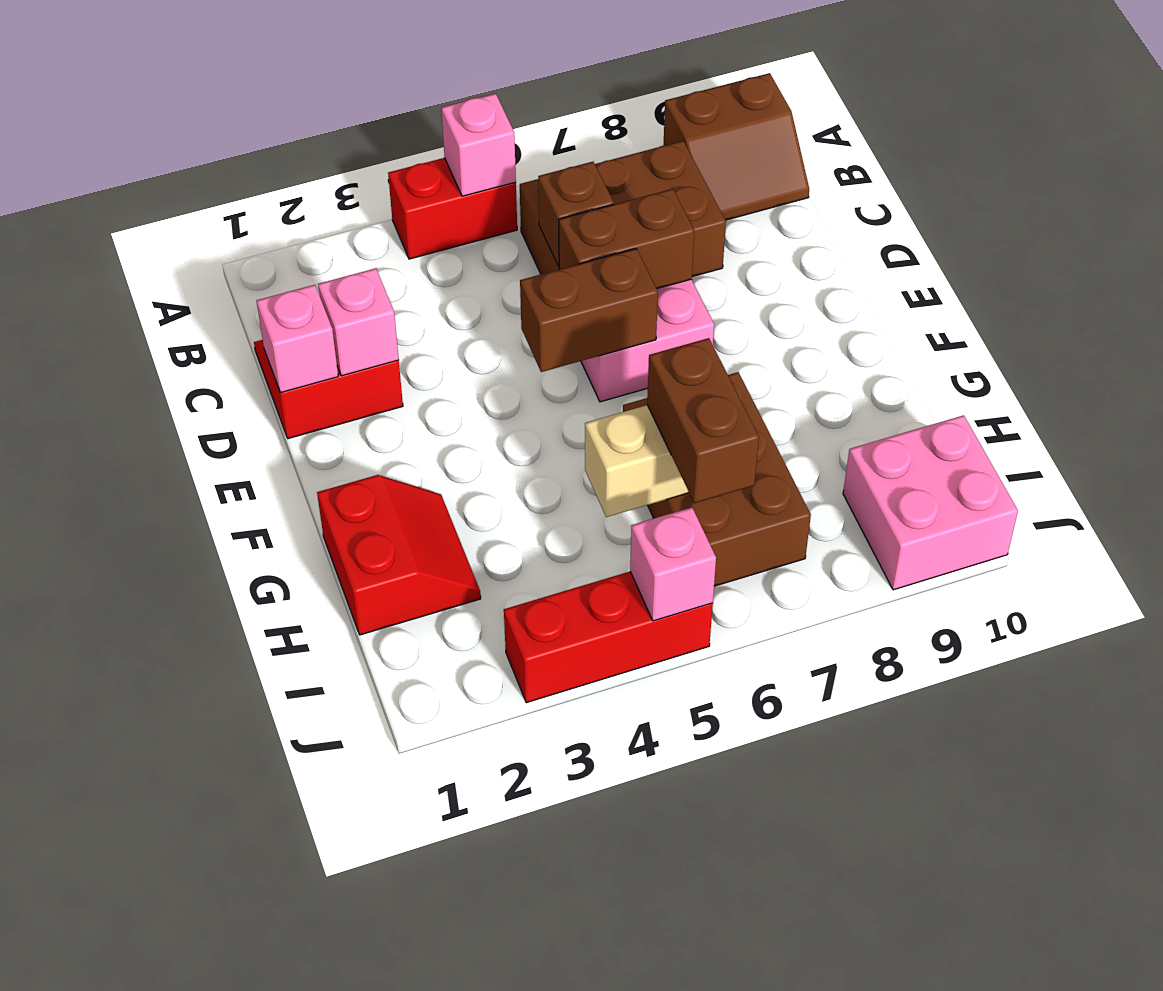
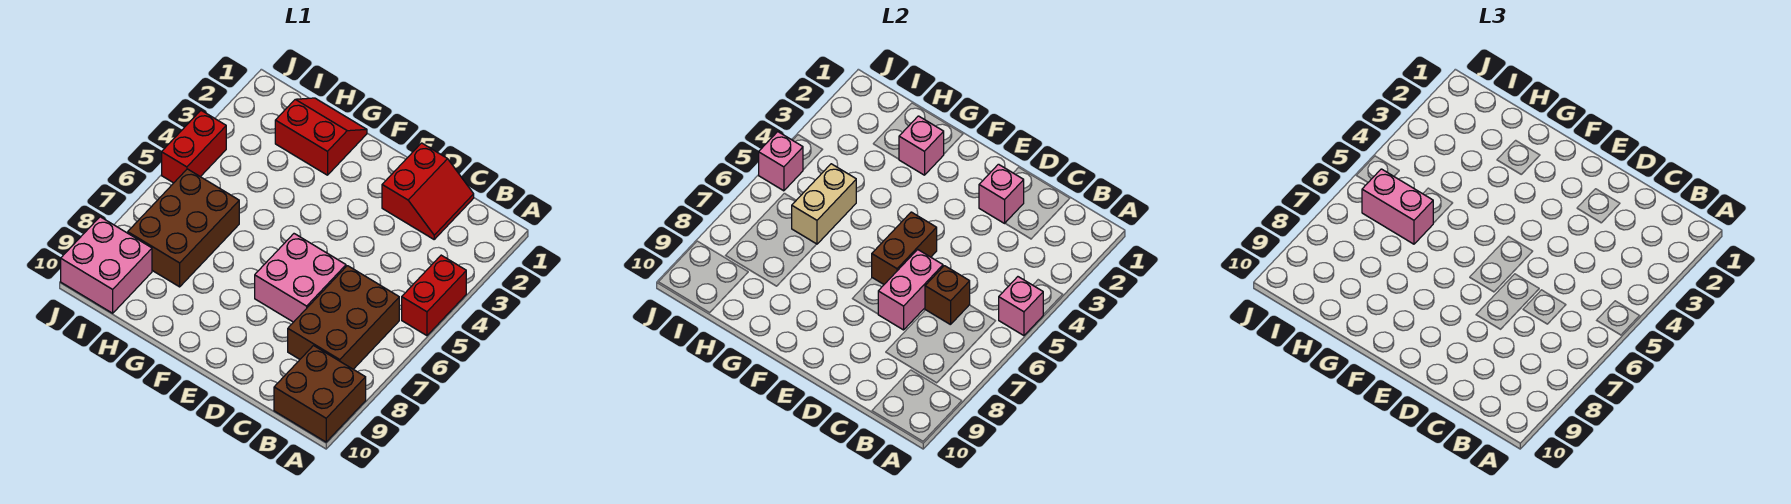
brown slope A9:B10 level 1 top A -> brown brick A9:B10 level 1
pink brick D1 level 2 -> pink brick G2 level 2
brown brick D6:D7 level 2 -> pink brick D6:D7 level 2
red slope G1:H2 level 1 top 1 -> red slope G1:H2 level 1 top 2
brown brick G6:I7 level 1 -> brown brick H6:I8 level 1
brown brick H6:I6 level 3 -> pink brick H6:I6 level 3
red brick J3:J5 level 1 -> red brick J4:J5 level 1

